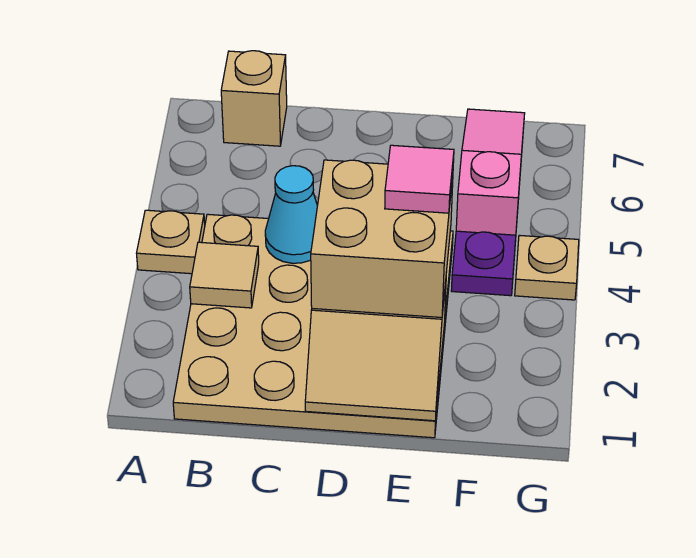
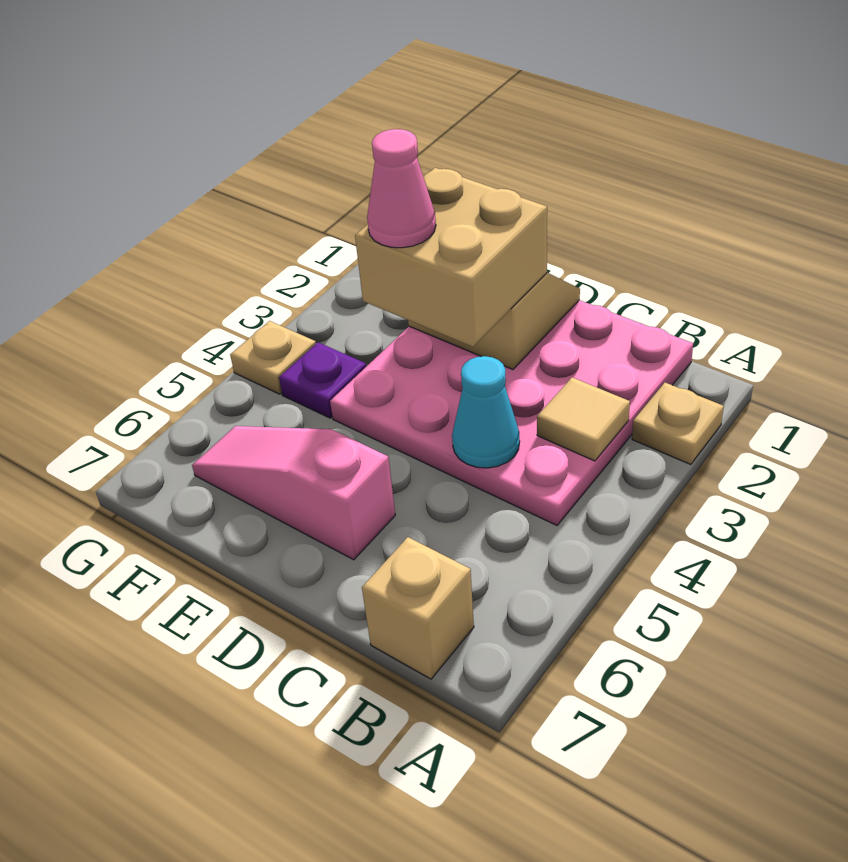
tan plate A4 level 1 -> tan plate A2 level 1
tan plate B1:E4 level 1 -> pink plate B1:E4 level 1
pink tile E3 level 4 -> pink cone E3 level 4
pink slope F5:F7 level 1 top 5 -> pink slope D6:F6 level 1 top D

